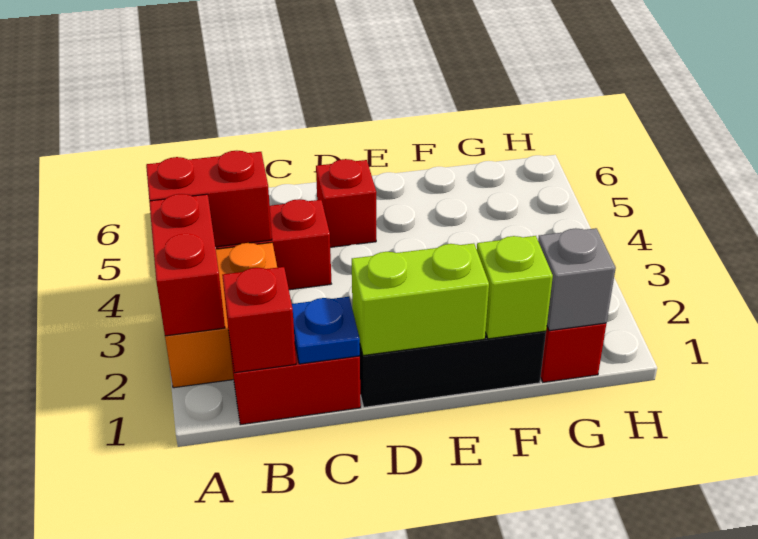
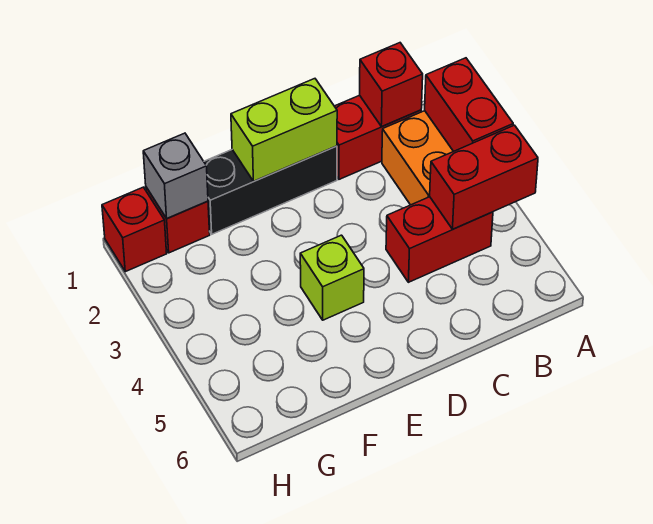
blue plate C1 level 2 -> none
red brick D5 level 1 -> red brick H1 level 1
lime brick F1 level 2 -> lime brick E4 level 1

